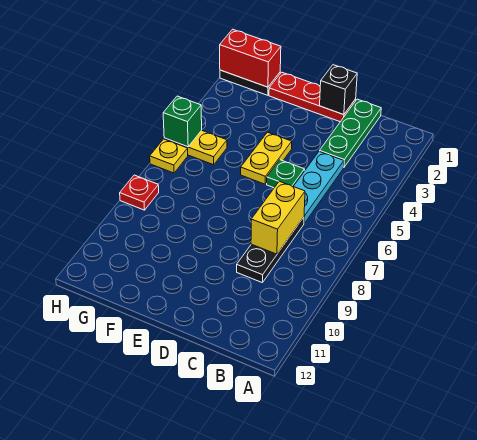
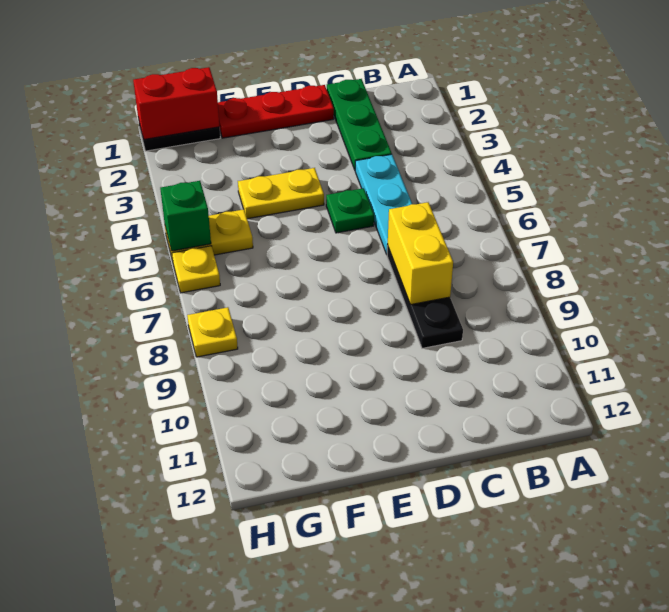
black brick D1 level 2 -> none
yellow plate E4:E5 level 1 -> yellow plate E4:F4 level 1
red plate H8 level 1 -> yellow plate H8 level 1

